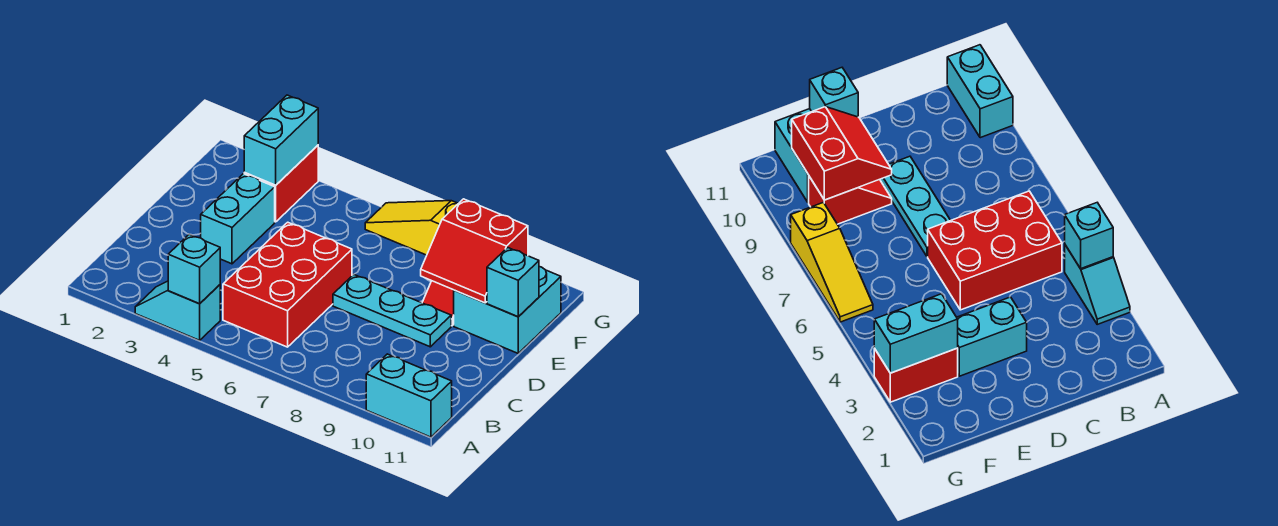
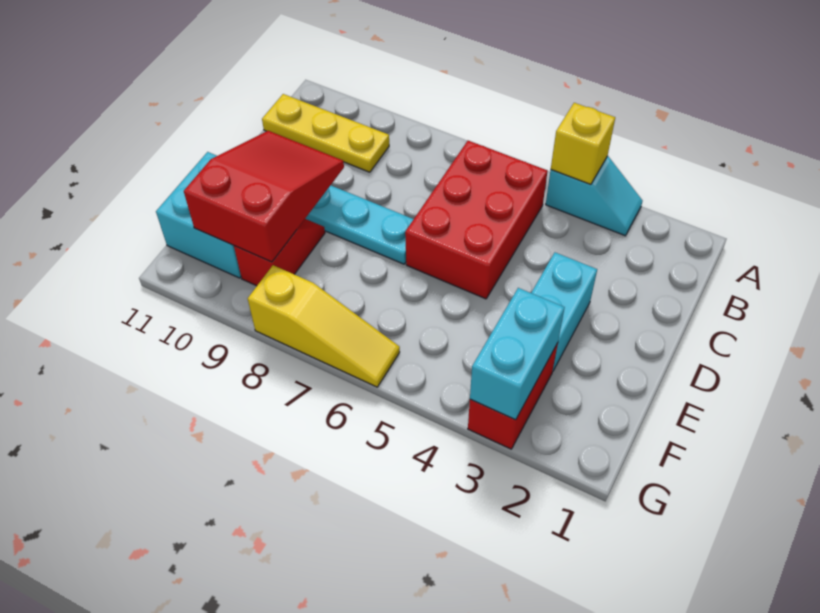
cyan brick A4 level 2 -> yellow brick A4 level 2
cyan brick A10:A11 level 1 -> none
none -> yellow plate B9:B11 level 1
red slope E9:F10 level 2 top F -> red slope D9:F10 level 2 top F
cyan brick E11 level 2 -> none

